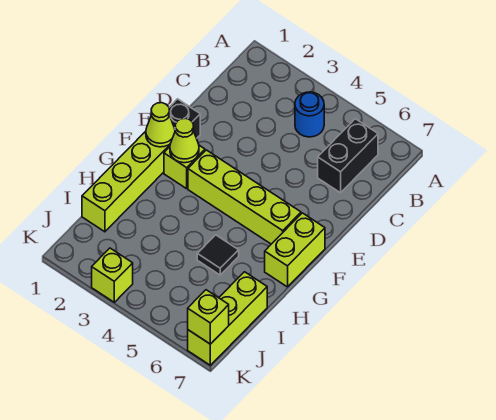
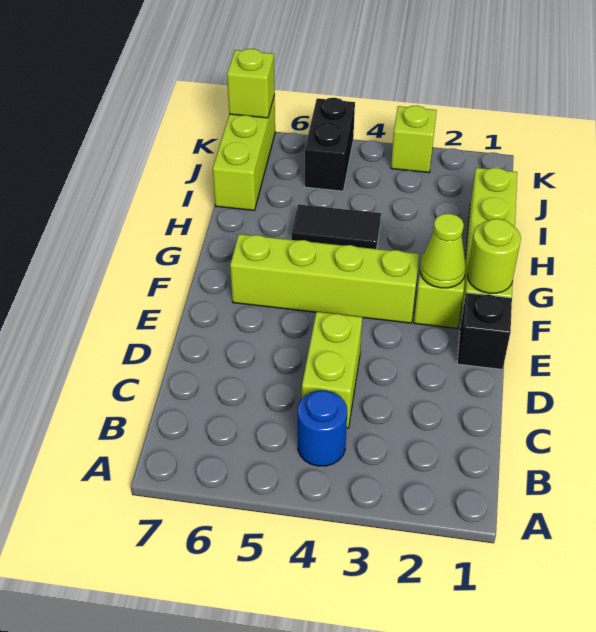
black brick B6:C6 level 1 -> black brick J5:K5 level 1
lime cone F1 level 2 -> lime round brick F1 level 2
lime brick F7:G7 level 1 -> lime brick C4:D4 level 1
black tile H5 level 1 -> black tile H4:H5 level 1

